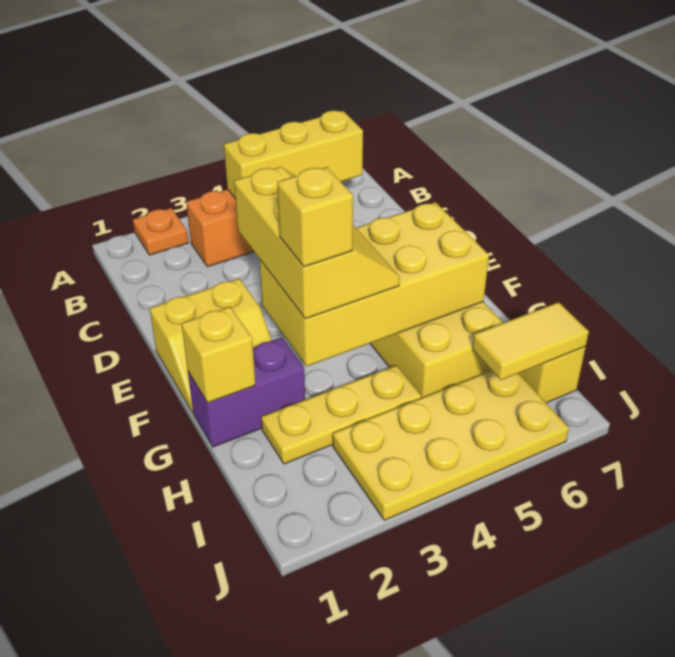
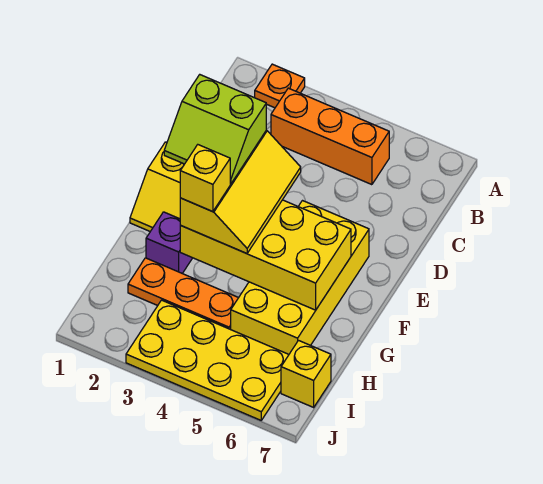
yellow brick B4:B6 level 2 -> none
none -> lime slope E2:F3 level 4 top E
purple brick G1:G2 level 1 -> purple brick G2 level 1
yellow brick G1 level 2 -> none
yellow plate H2:H4 level 1 -> orange plate H2:H4 level 1
yellow tile I6:I7 level 2 -> none

